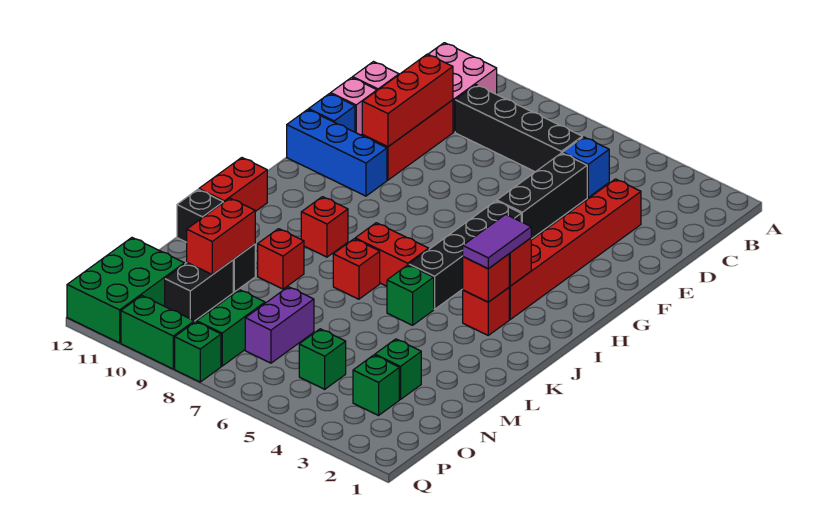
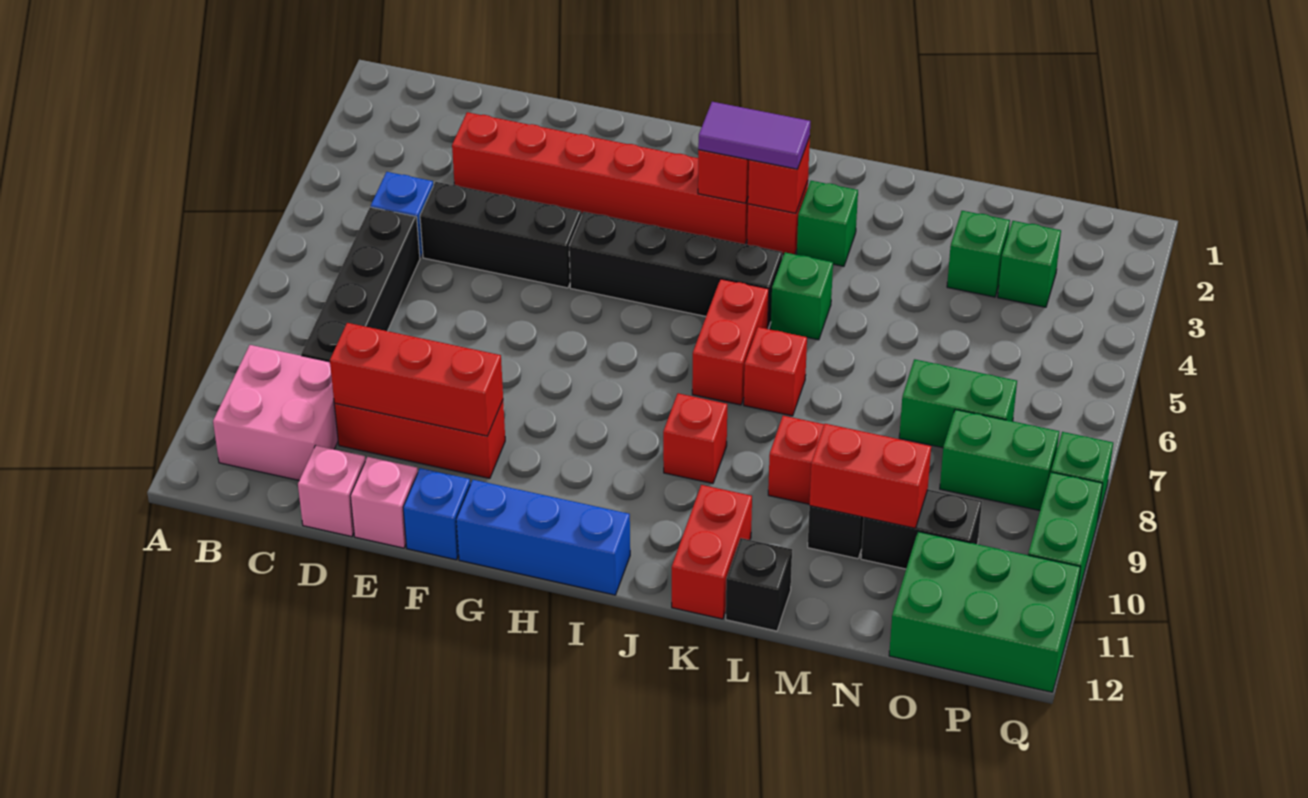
blue brick G10:G12 level 1 -> blue brick G12:I12 level 1
red brick J12:K12 level 1 -> red brick K11:K12 level 1
purple brick N7:O7 level 1 -> green brick N7:O7 level 1
green brick O5 level 1 -> green brick K3 level 1

